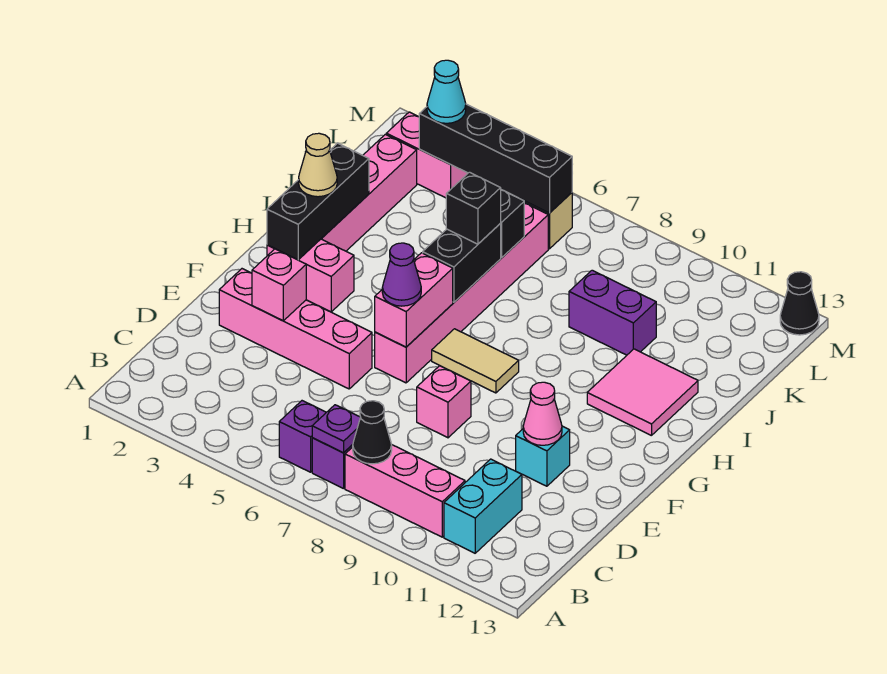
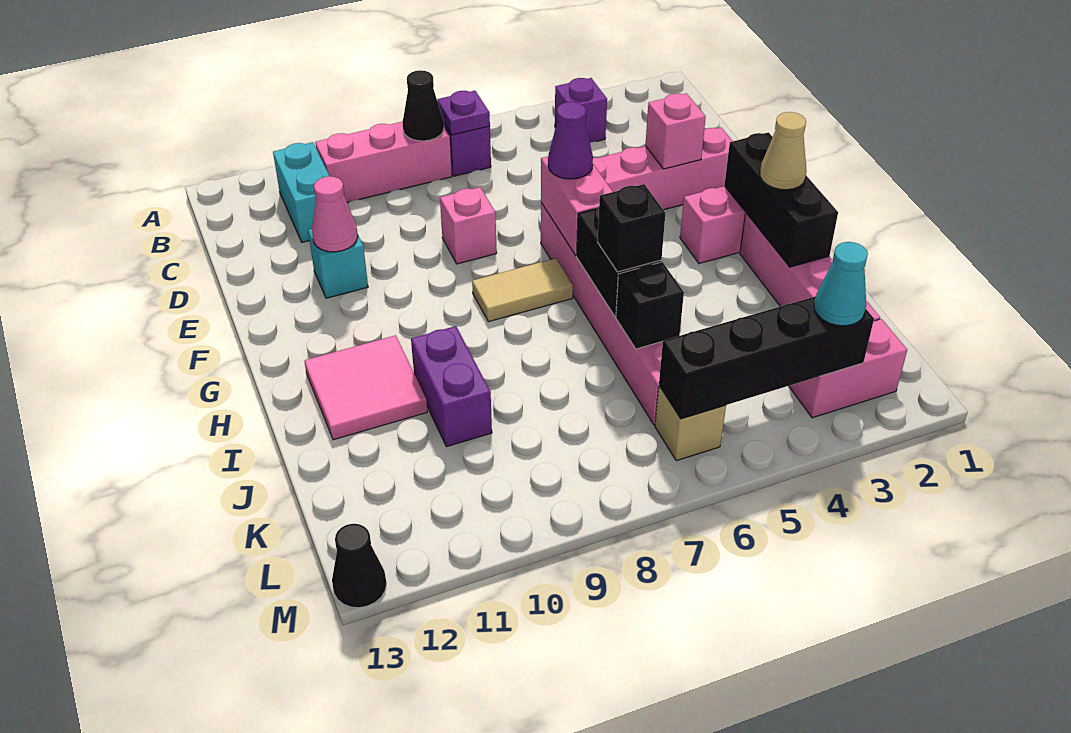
purple brick B6 level 1 -> purple brick B4 level 1
purple brick J9:J10 level 1 -> purple brick I10:J10 level 1

